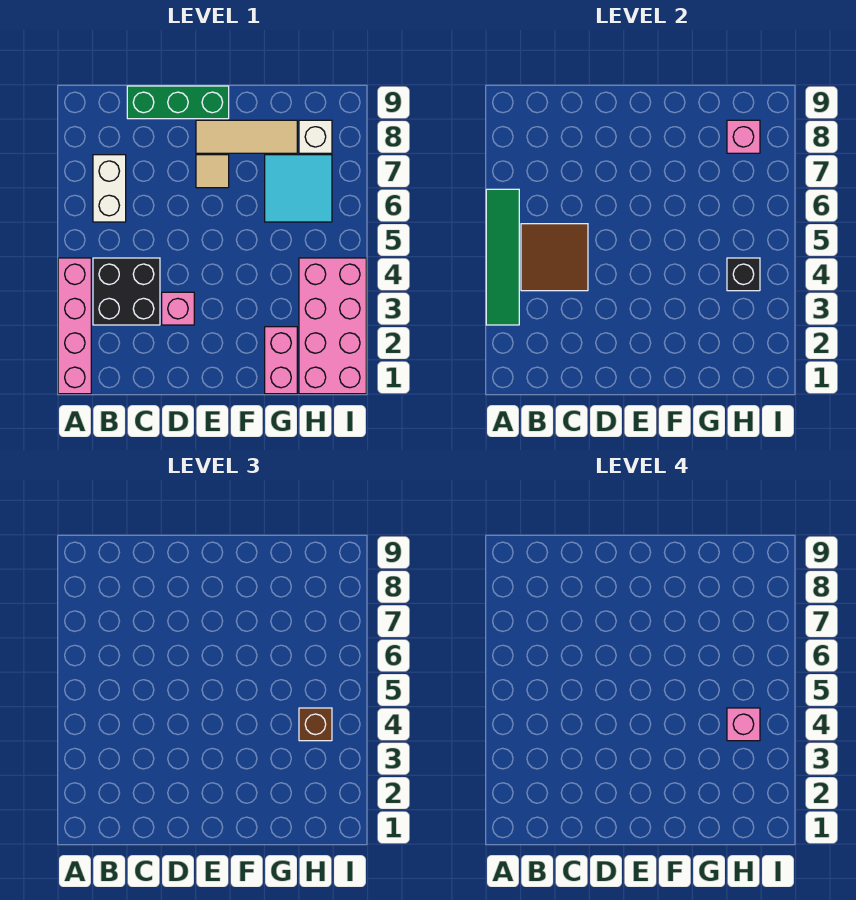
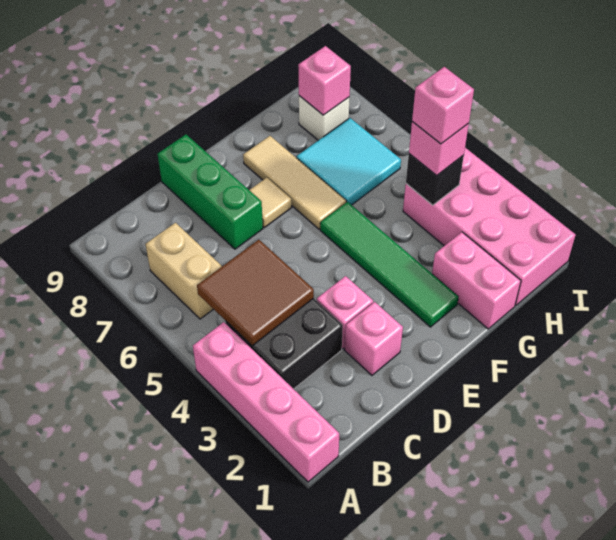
green tile A3:A6 level 2 -> green tile F2:F5 level 1
white brick B6:B7 level 1 -> tan brick B6:B7 level 1
green brick C9:E9 level 1 -> green brick D7:D9 level 1
none -> pink brick D2 level 1
tan tile E8:G8 level 1 -> tan tile F6:F8 level 1
brown brick H4 level 3 -> pink brick H4 level 3

